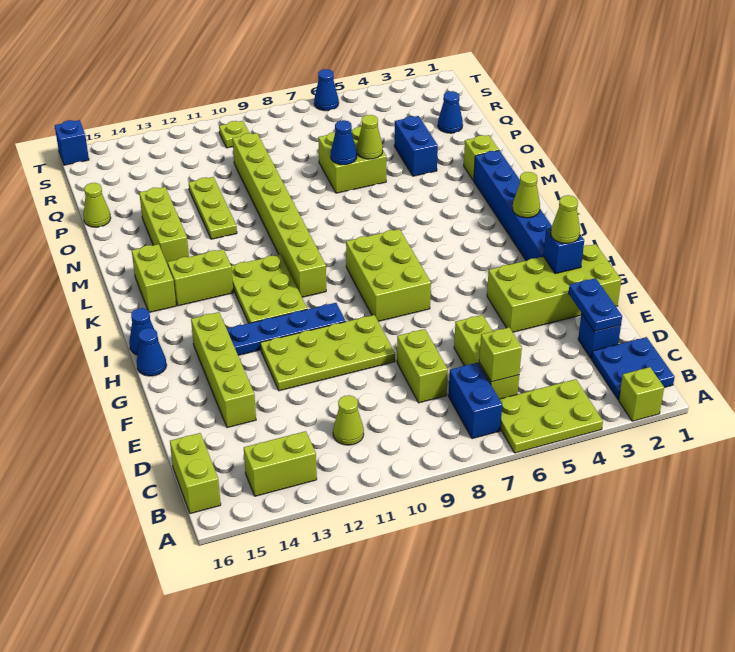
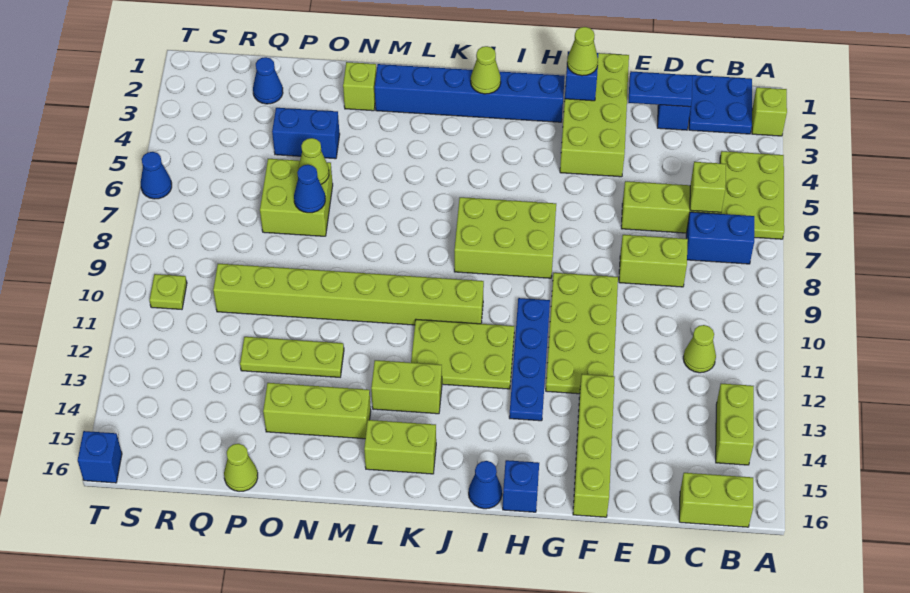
lime brick E14:H14 level 1 -> lime brick F13:F16 level 1
blue cone H16 level 1 -> blue brick H16 level 1
lime brick K13:K14 level 1 -> lime brick K13:L13 level 1

